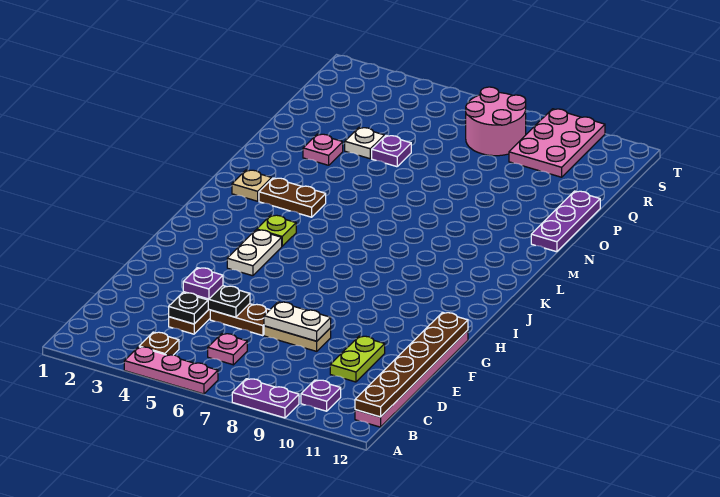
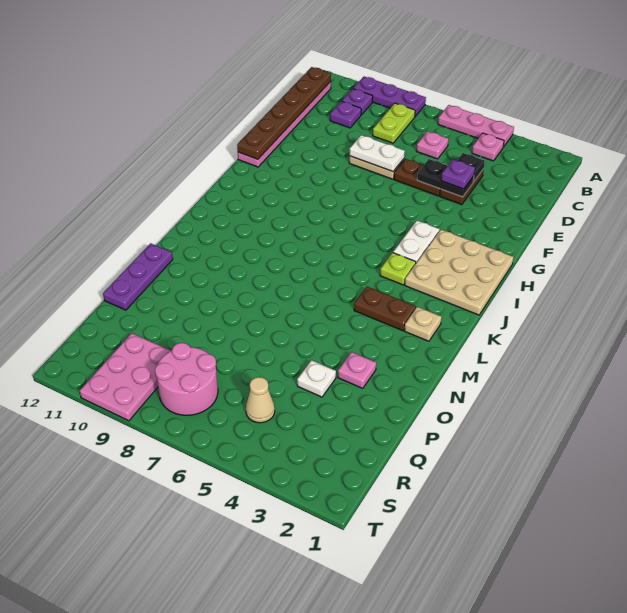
purple plate A8:A9 level 1 -> purple plate A8:A10 level 1
brown plate B4 level 1 -> pink plate B4 level 1
lime plate D10:E10 level 1 -> lime plate B8:C8 level 1
none -> tan plate H1:J3 level 1
purple plate P5 level 1 -> purple plate C10 level 1
none -> tan cone R5 level 1

